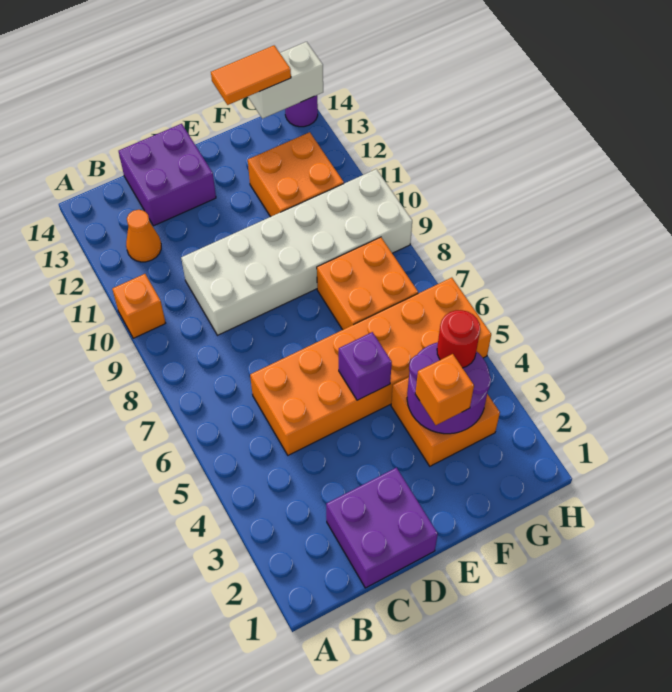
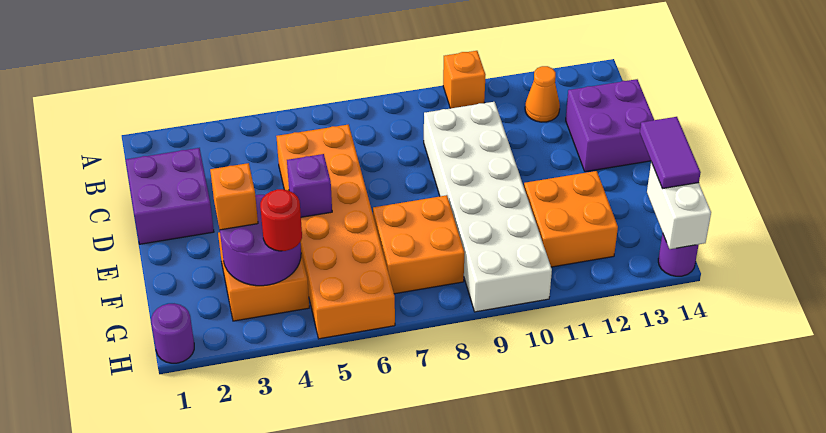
orange tile F14:G14 level 3 -> purple tile F14:G14 level 3
none -> purple round brick H1 level 1

